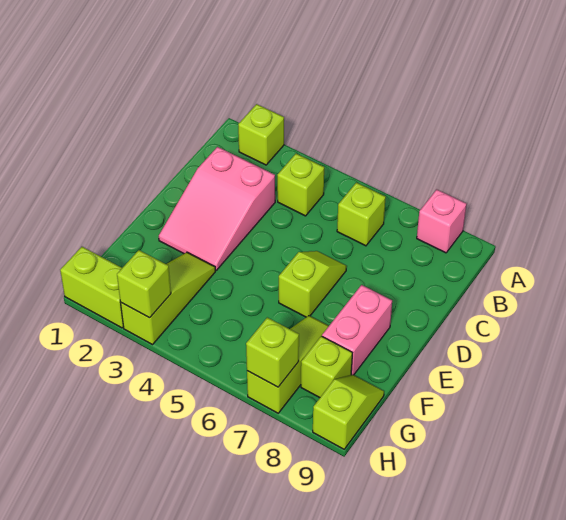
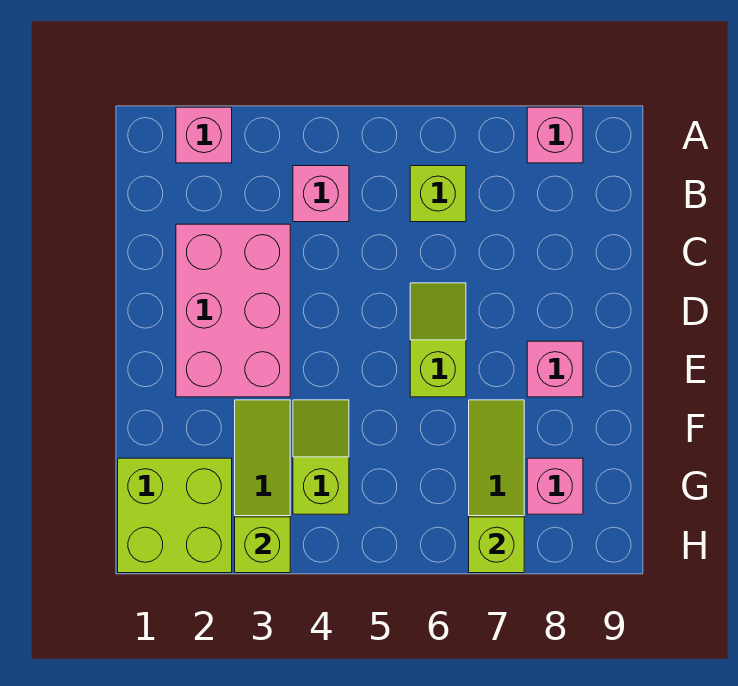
lime brick A2 level 1 -> pink brick A2 level 1
lime brick B4 level 1 -> pink brick B4 level 1
pink slope C2:E3 level 1 top C -> pink brick C2:E3 level 1
pink brick E8:F8 level 1 -> pink brick E8 level 1
lime brick G8 level 1 -> pink brick G8 level 1
lime slope G9:H9 level 1 top H -> lime slope F4:G4 level 1 top G
lime brick H1:H2 level 1 -> lime brick G1:H2 level 1

